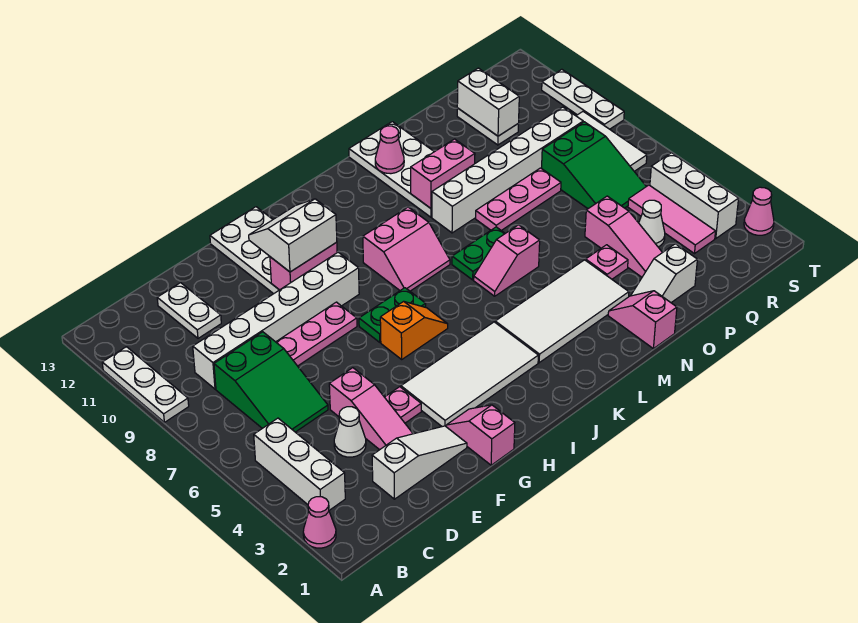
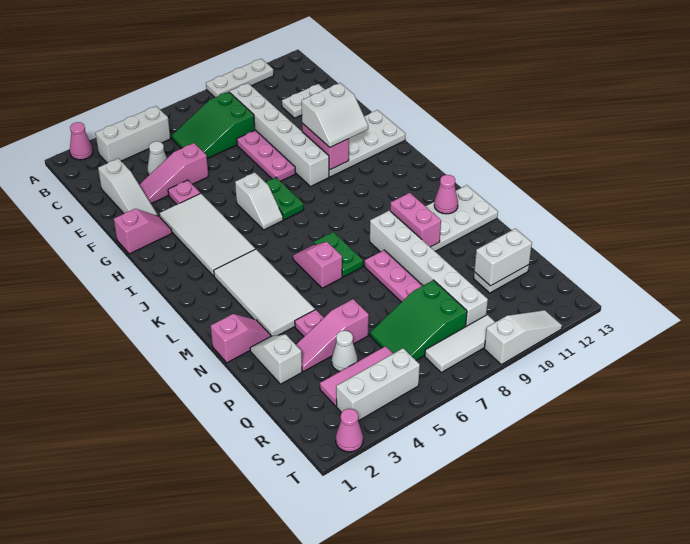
white slope G10:H11 level 3 top 10 -> white slope G10:H11 level 3 top G
orange slope H6:I6 level 1 top H -> white slope H6:I6 level 1 top H
pink slope J8:K9 level 1 top 9 -> none
white plate T9:T11 level 1 -> white slope T9:T11 level 1 top 9

